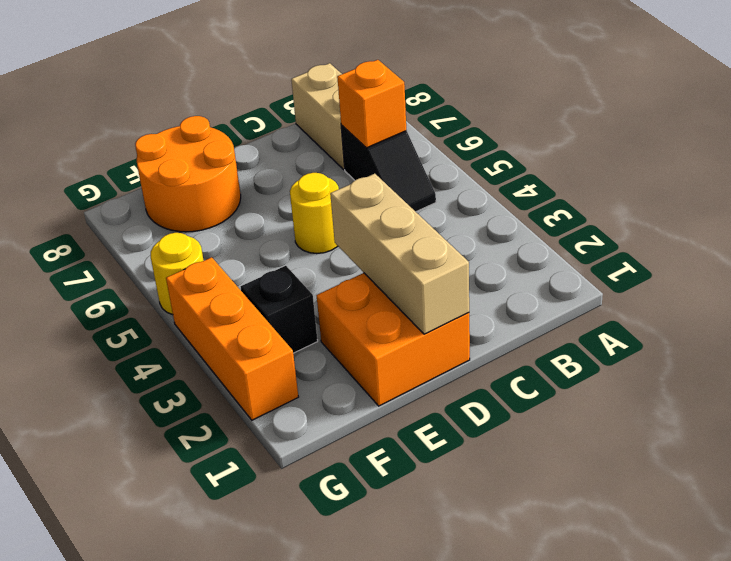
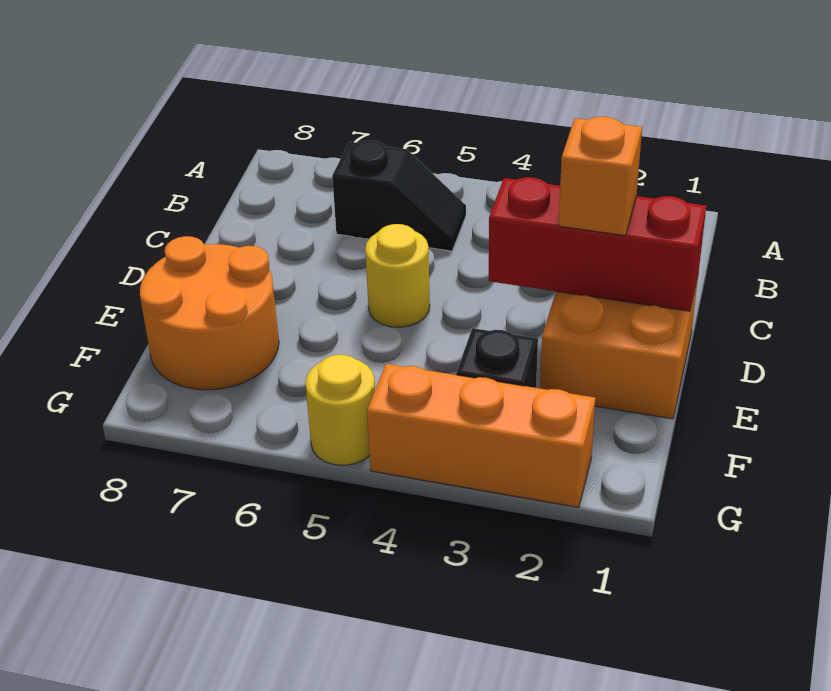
orange brick B6 level 2 -> orange brick D2 level 3
tan brick B7:B8 level 1 -> none
tan brick D1:D3 level 2 -> red brick D1:D3 level 2

